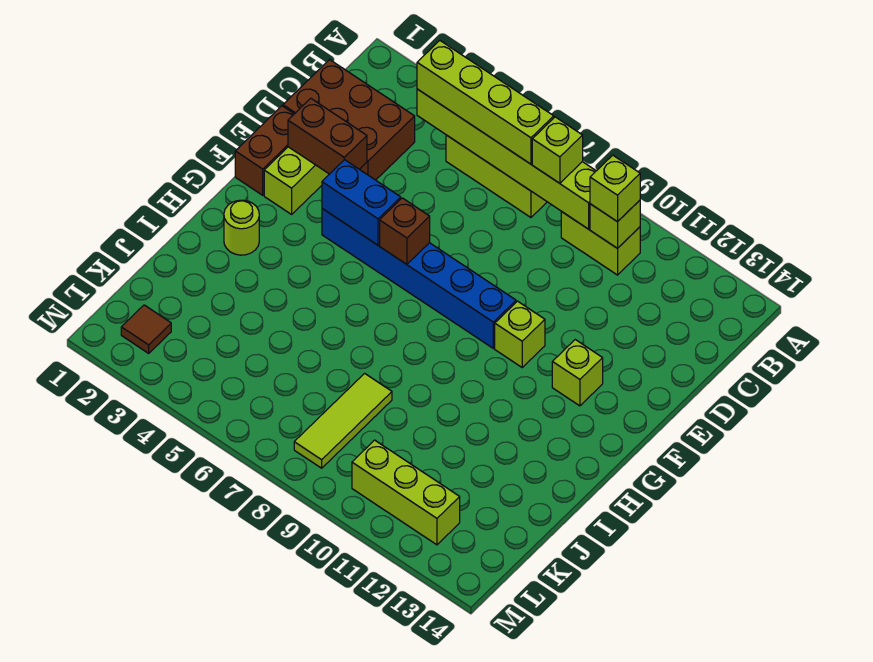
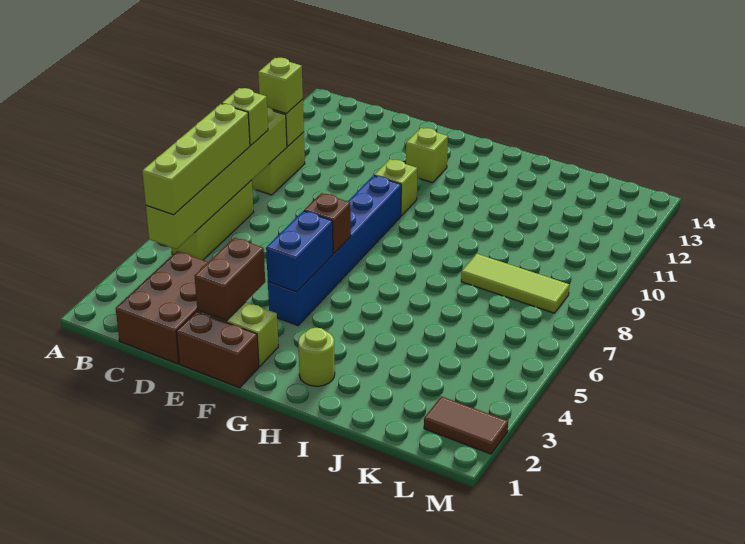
brown tile L2 level 1 -> brown tile L2:M2 level 1
lime brick L10:L12 level 1 -> none

